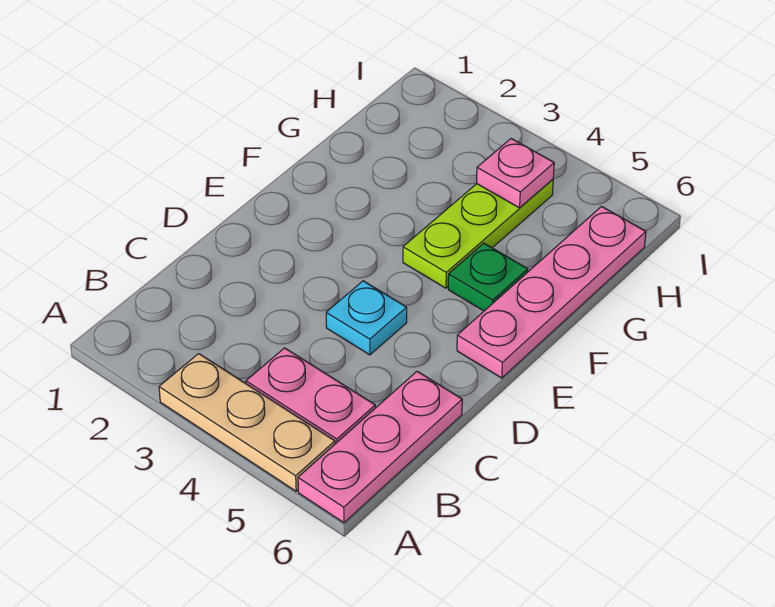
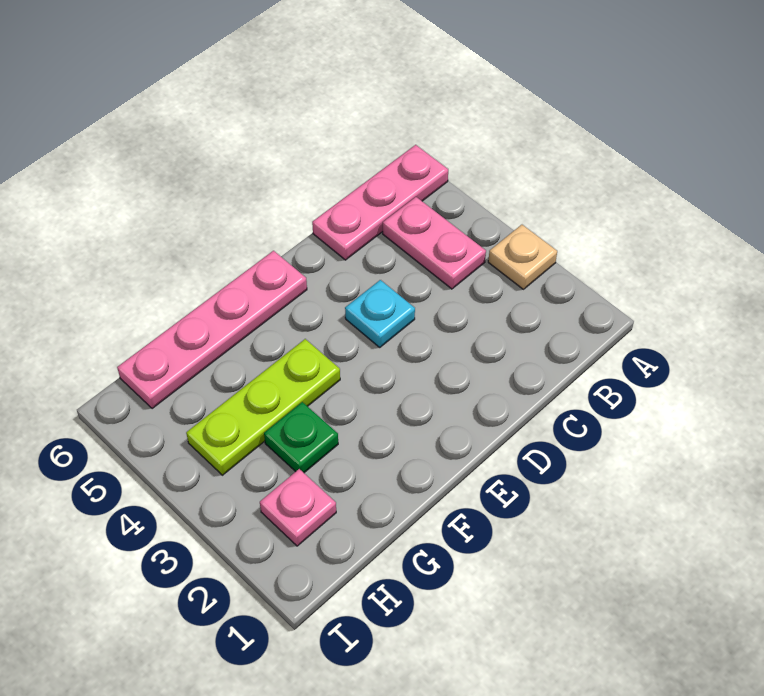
tan plate A3:A5 level 1 -> tan plate A3 level 1
green plate F5 level 1 -> green plate G3 level 1
pink plate H4 level 2 -> pink plate H2 level 1

